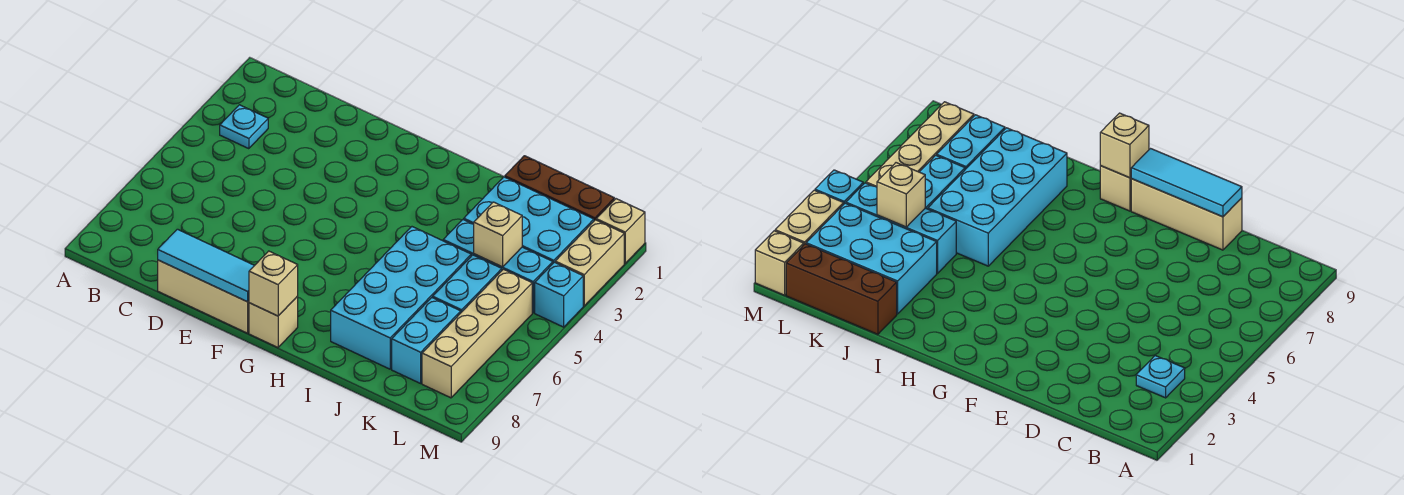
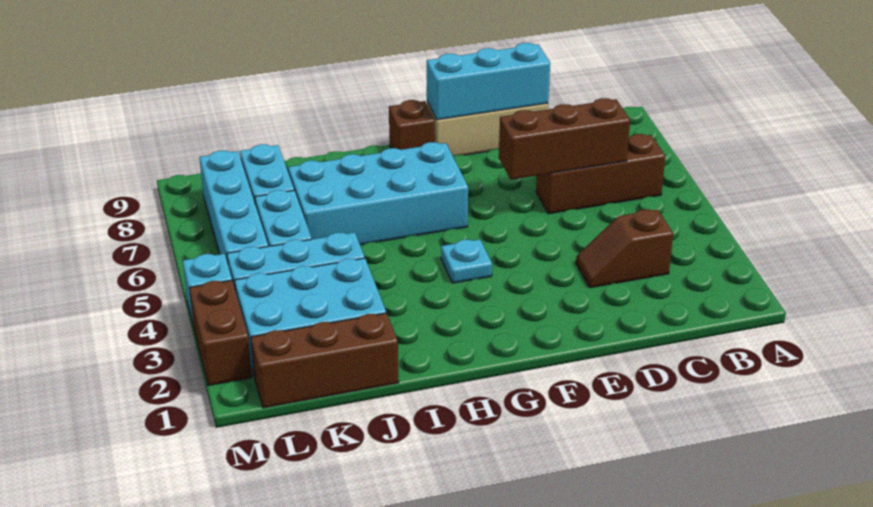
cyan plate B3 level 1 -> cyan plate G4 level 1
none -> brown brick B6:D6 level 1
none -> brown slope C3:D3 level 1 top C
none -> brown brick C6:E6 level 2
cyan tile D9:F9 level 2 -> cyan brick D9:F9 level 2
tan brick G9 level 1 -> brown brick G9 level 1
tan brick G9 level 2 -> none
cyan brick I5:J8 level 1 -> cyan brick G6:J7 level 1
tan brick K4 level 2 -> none
tan brick L5:L8 level 1 -> cyan brick L5:L8 level 1
tan brick M1 level 1 -> none
tan brick M2:M3 level 1 -> brown brick M2:M3 level 1

